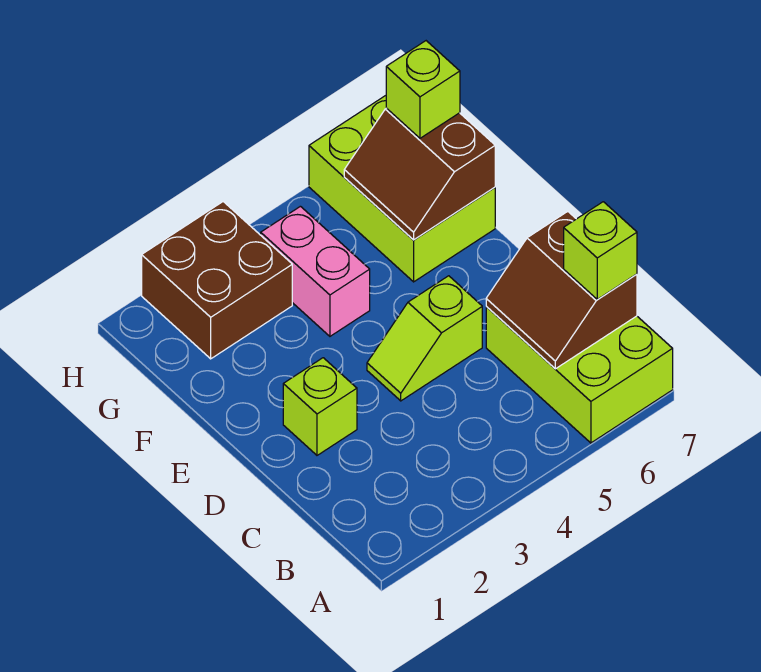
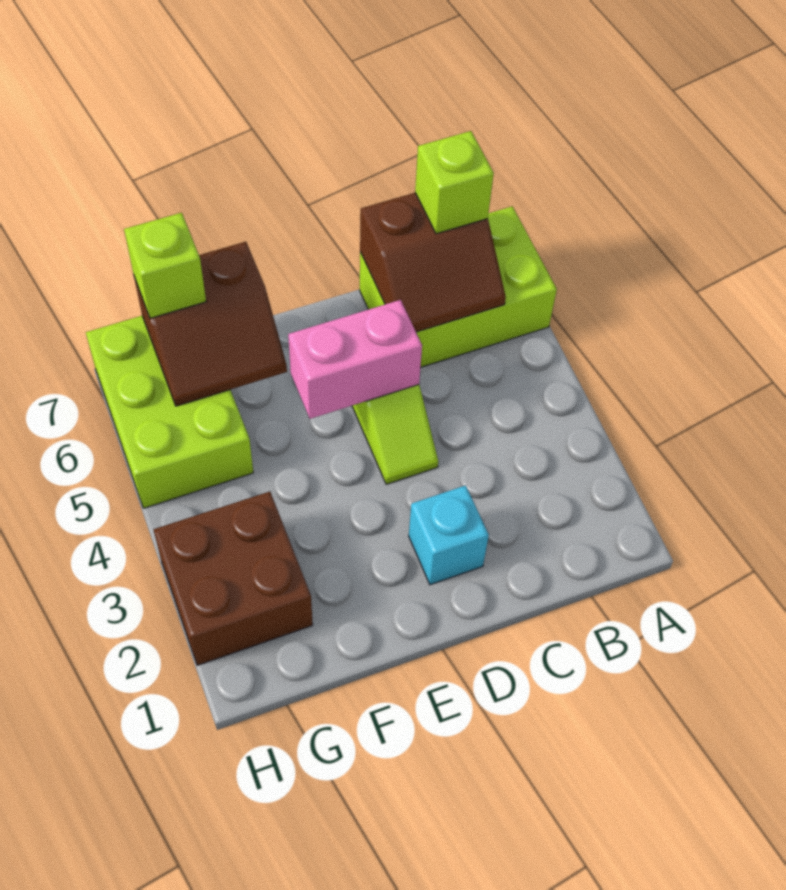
lime brick D2 level 1 -> cyan brick D2 level 1
pink brick F4:G4 level 1 -> pink brick D5:E5 level 2
lime brick F6:H7 level 1 -> lime brick G5:H7 level 1

